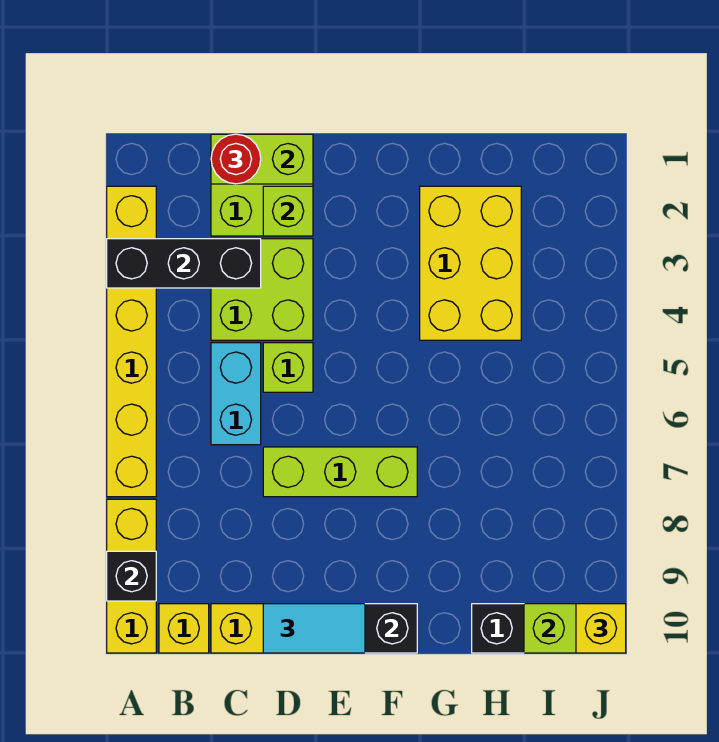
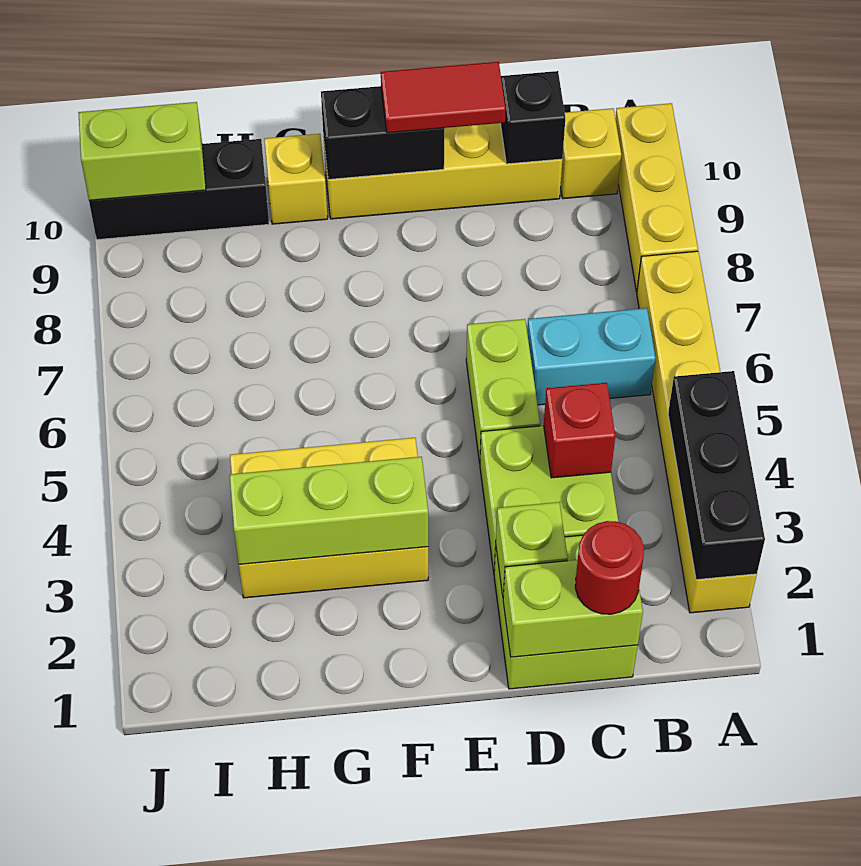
black brick A3:C3 level 2 -> black brick A2:A4 level 2
black brick A9 level 2 -> black brick C10 level 2
none -> red brick C4 level 2
cyan brick C5:C6 level 1 -> cyan brick B6:C6 level 1
lime brick D5 level 1 -> lime brick D5:D6 level 1
lime brick D7:F7 level 1 -> lime brick F3:H3 level 2
cyan tile D10:E10 level 3 -> red tile D10:E10 level 3
yellow brick G2:H4 level 1 -> yellow brick F3:H4 level 1
yellow brick J10 level 3 -> yellow brick G10 level 1

